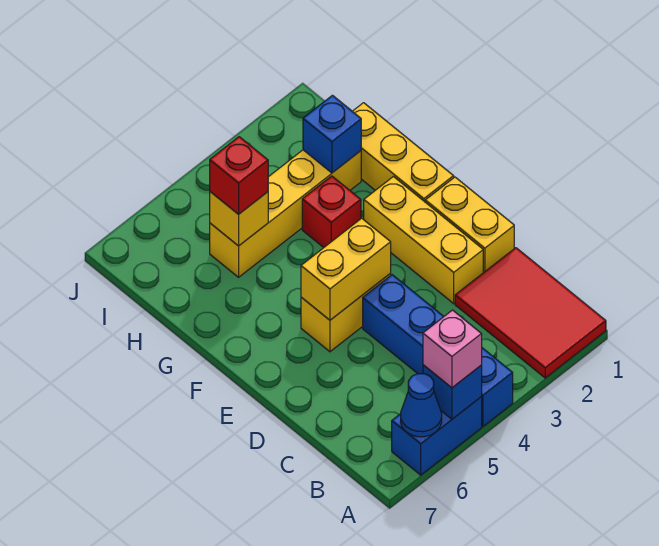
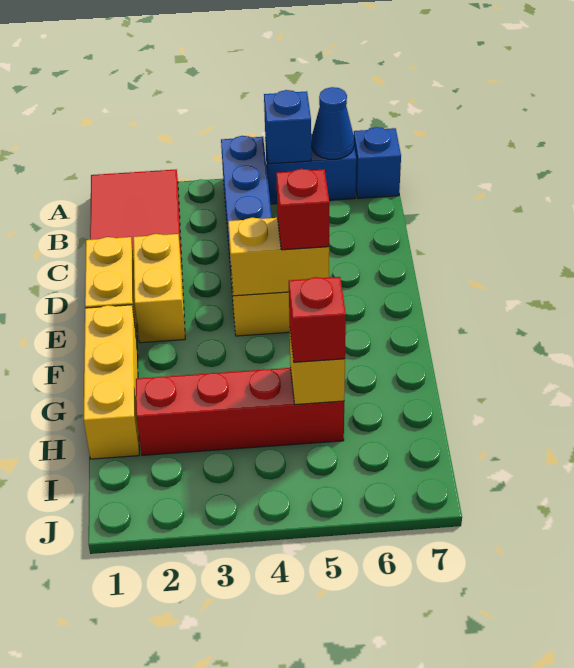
pink brick A5 level 3 -> none
yellow brick D2:F2 level 1 -> yellow brick D2:E2 level 1
red brick G3 level 1 -> red brick E5 level 3
yellow brick H2:H5 level 1 -> red brick H2:H5 level 1
blue brick H2 level 2 -> blue brick A7 level 1

